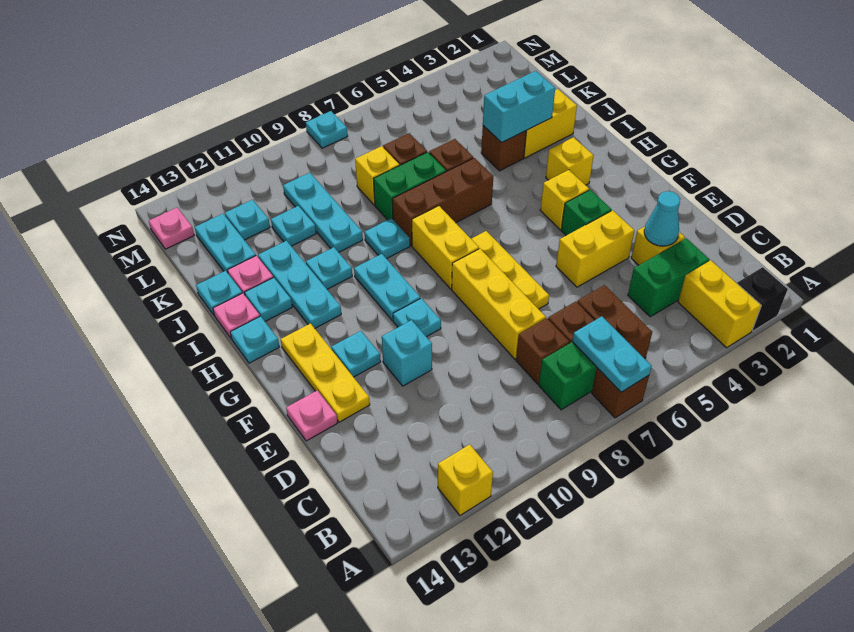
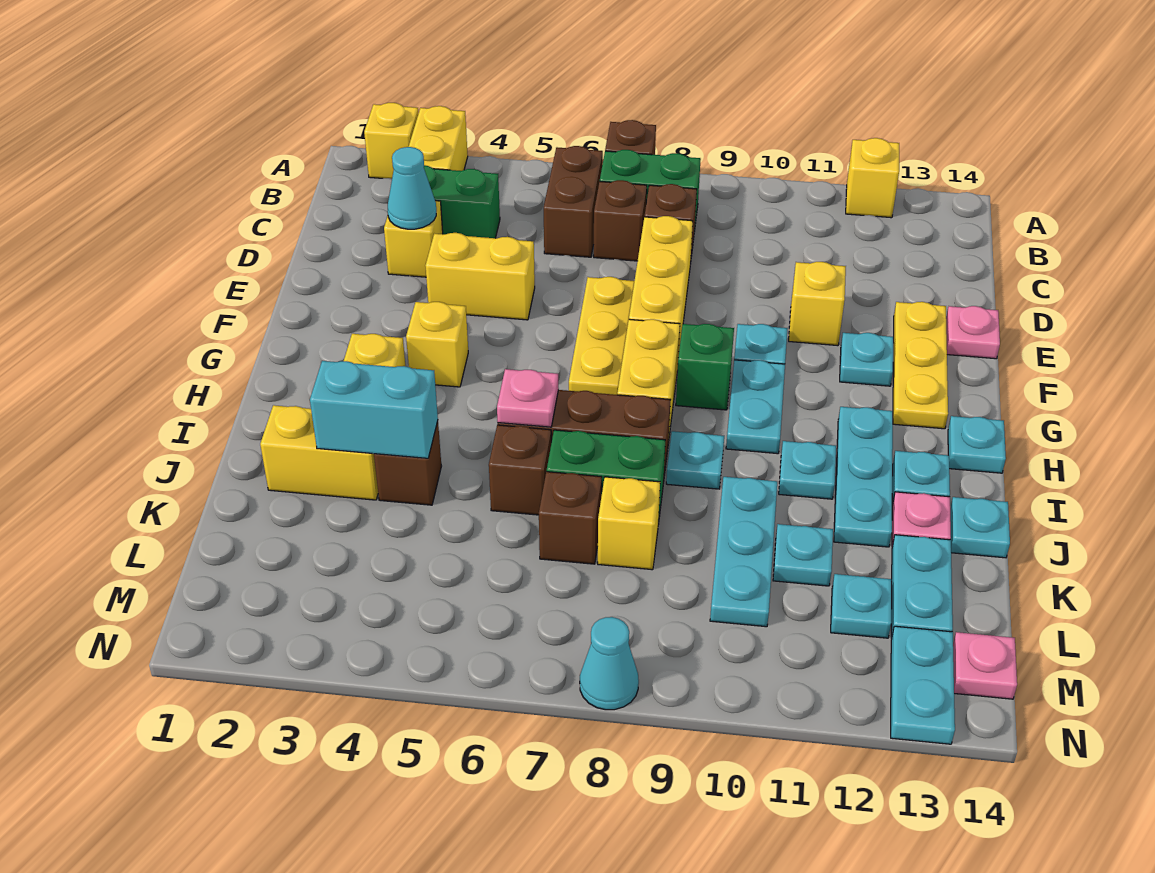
black brick A2 level 1 -> yellow brick A2 level 1
cyan plate A7:B7 level 2 -> cyan plate M13:N13 level 1
cyan brick E11 level 1 -> yellow brick E11 level 1
green brick F4 level 1 -> green brick G9 level 1
pink plate I14 level 1 -> pink plate I6 level 2
cyan plate N8 level 1 -> cyan cone N8 level 1

